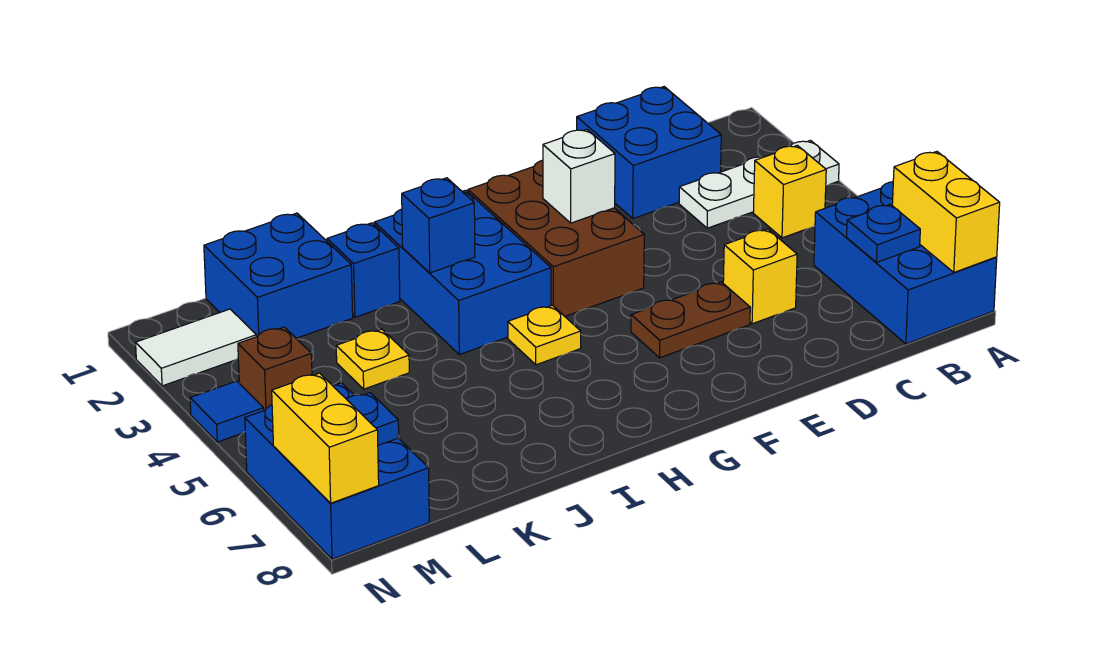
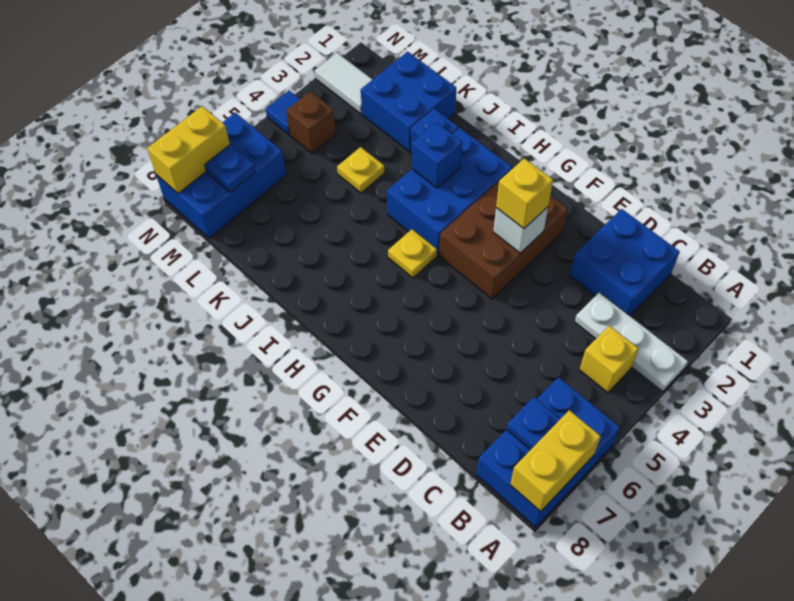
yellow brick D6 level 1 -> yellow brick F3 level 3
brown plate E6:F6 level 1 -> none

